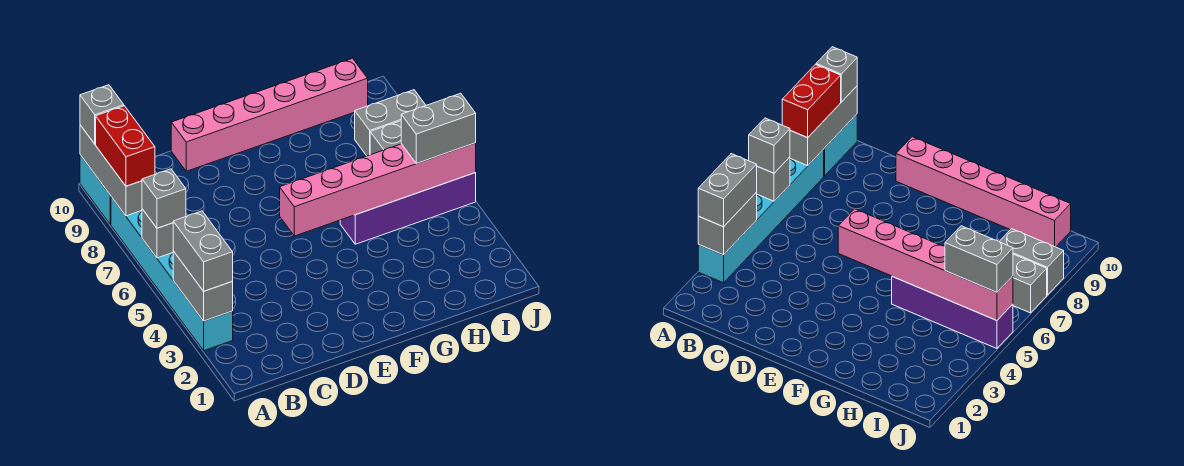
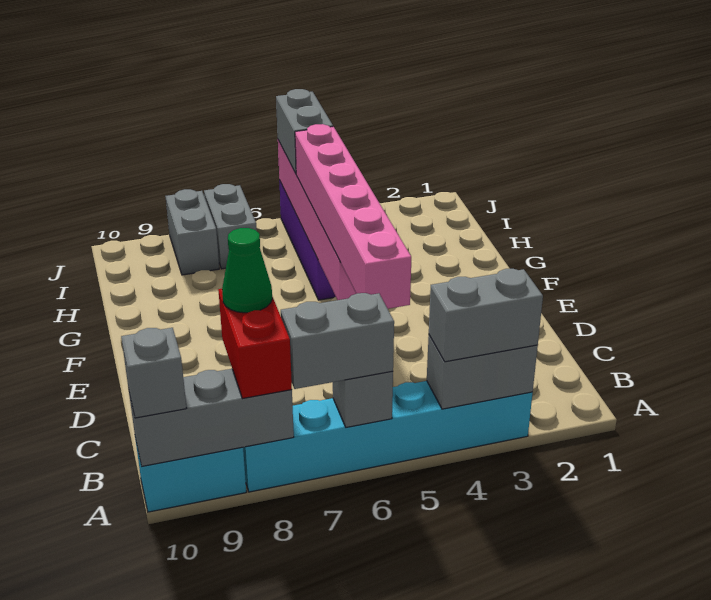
grey brick A6 level 3 -> grey brick A6:A7 level 3
red brick A8:A9 level 3 -> red brick A8:B8 level 3
none -> green cone B8 level 4
pink brick D10:I10 level 1 -> pink brick C5:H5 level 3

